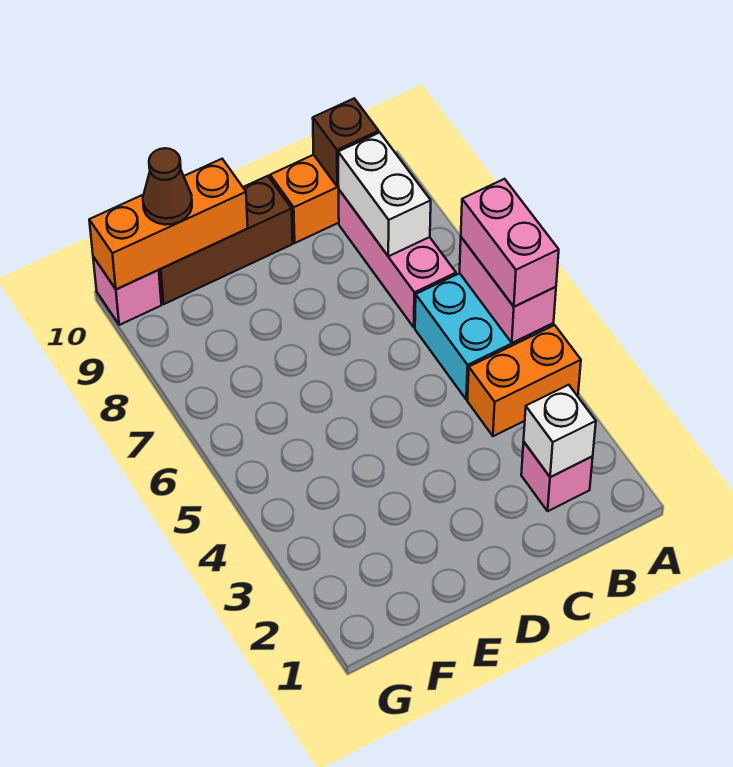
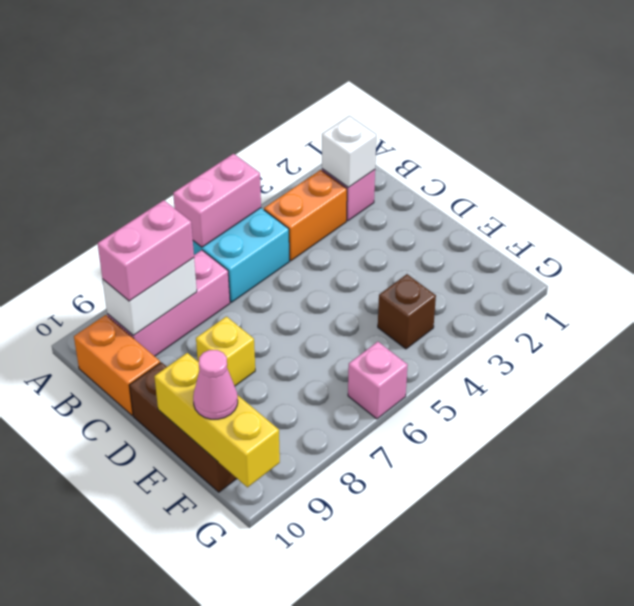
orange brick A4:B4 level 1 -> orange brick B3:B4 level 1
pink brick A5:A6 level 3 -> pink brick B8:B9 level 3
brown brick B10 level 2 -> brown brick F4 level 1
none -> yellow brick D8 level 1
orange brick E10:G10 level 2 -> yellow brick E10:G10 level 2
brown cone F10 level 3 -> pink cone F10 level 3
pink brick G10 level 1 -> pink brick G6 level 1

